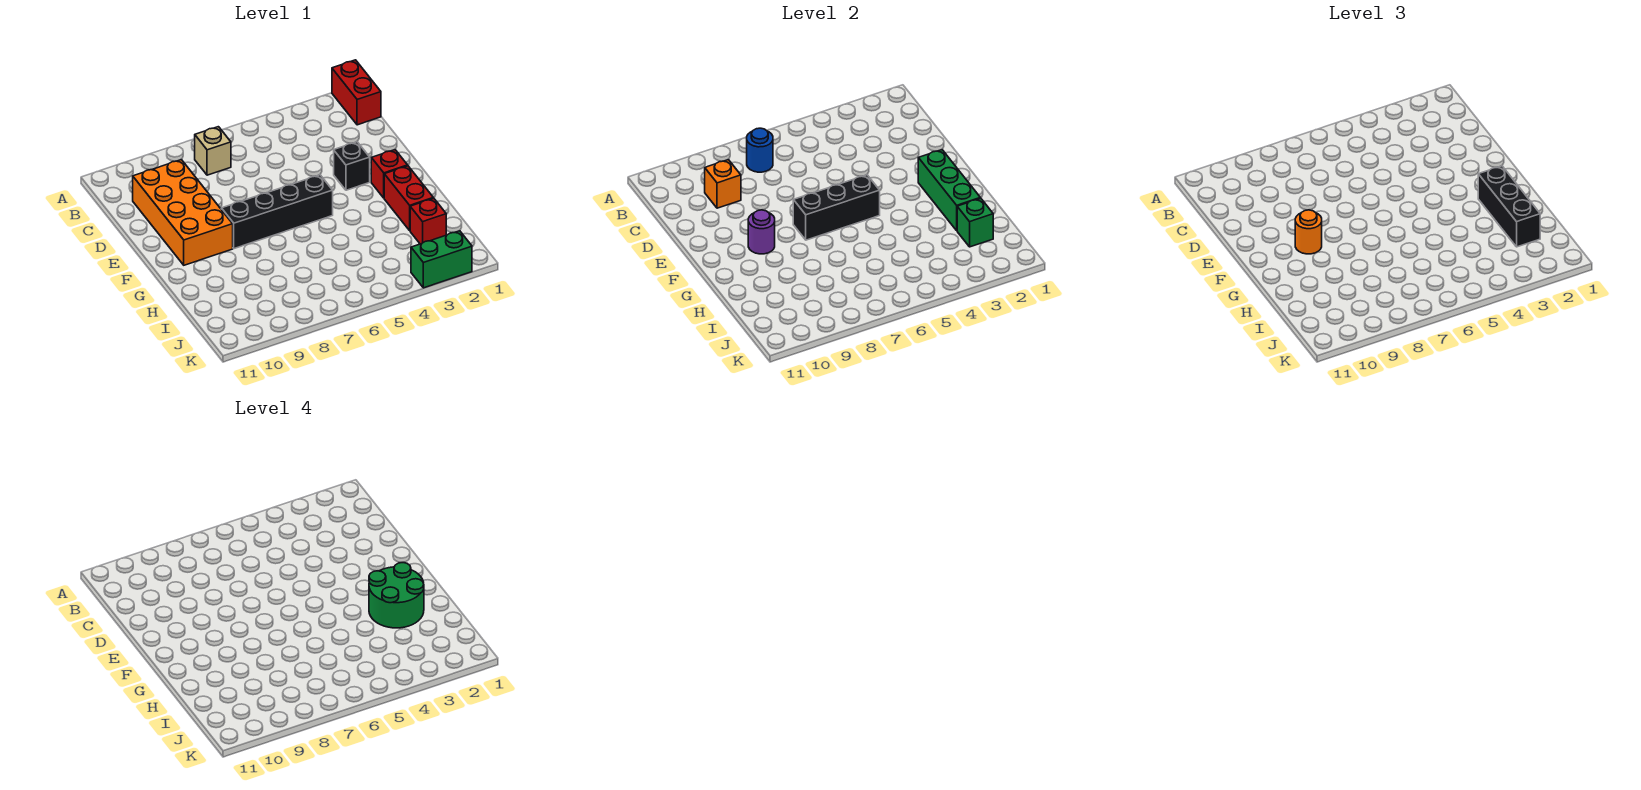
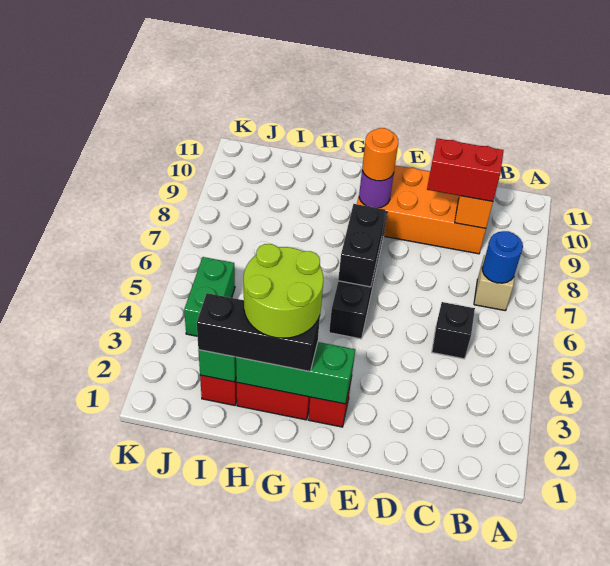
red brick A1:B1 level 1 -> red brick C9:D9 level 3
black brick E3 level 1 -> black brick C5 level 1
black brick F5:F7 level 2 -> black brick F6:F7 level 2
green round brick G2:H3 level 4 -> lime round brick G2:H3 level 4
green brick K2:K3 level 1 -> green brick J4:J5 level 1

